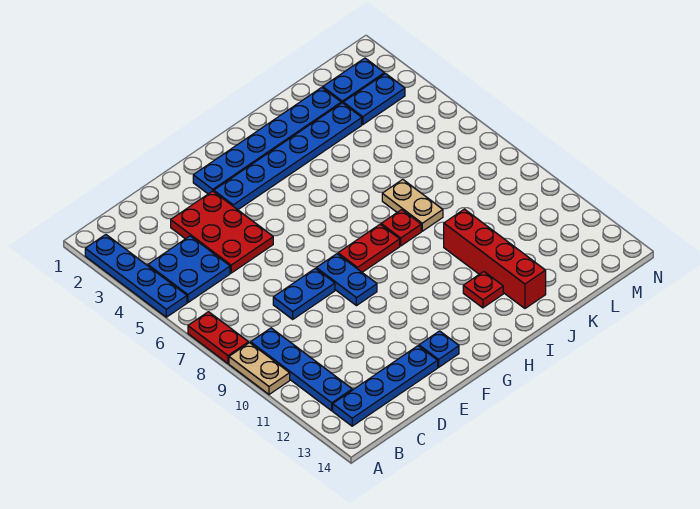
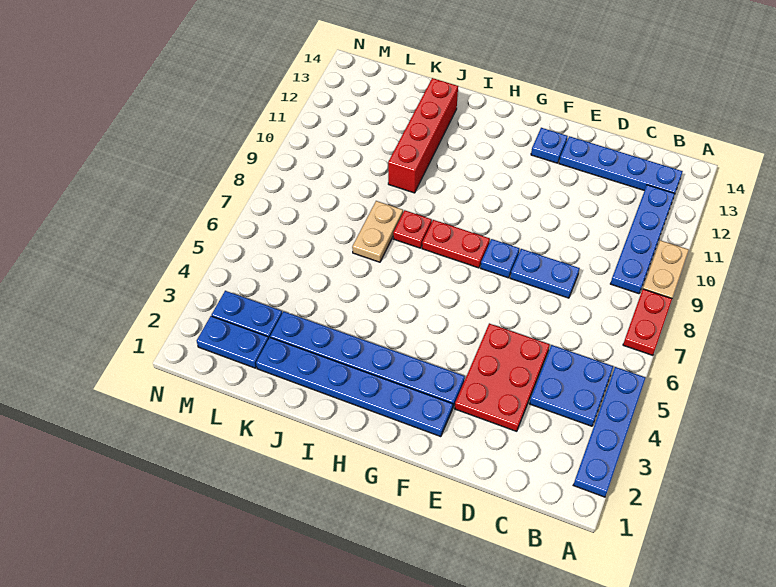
blue plate F8:F9 level 1 -> blue plate F8 level 1
red plate I12 level 1 -> none

